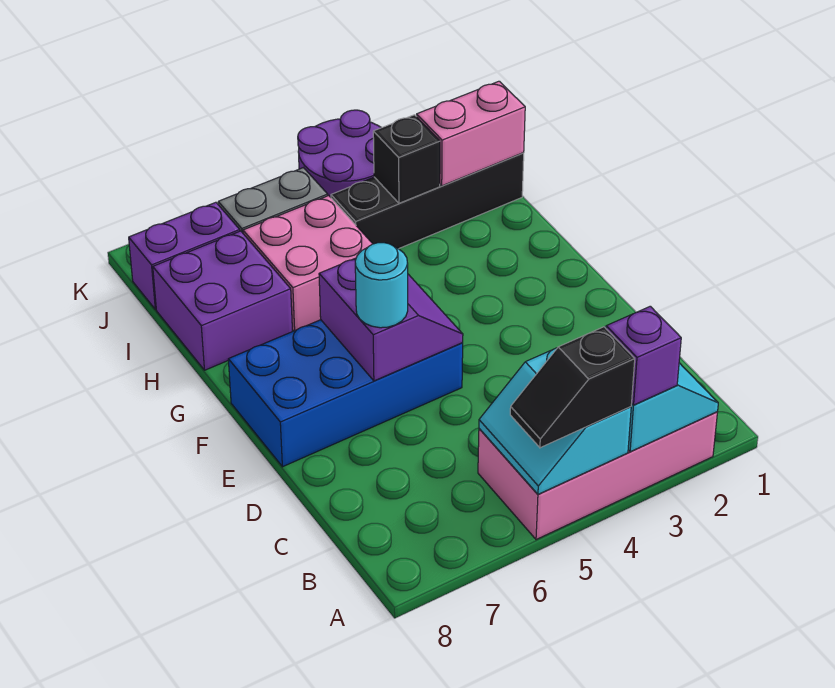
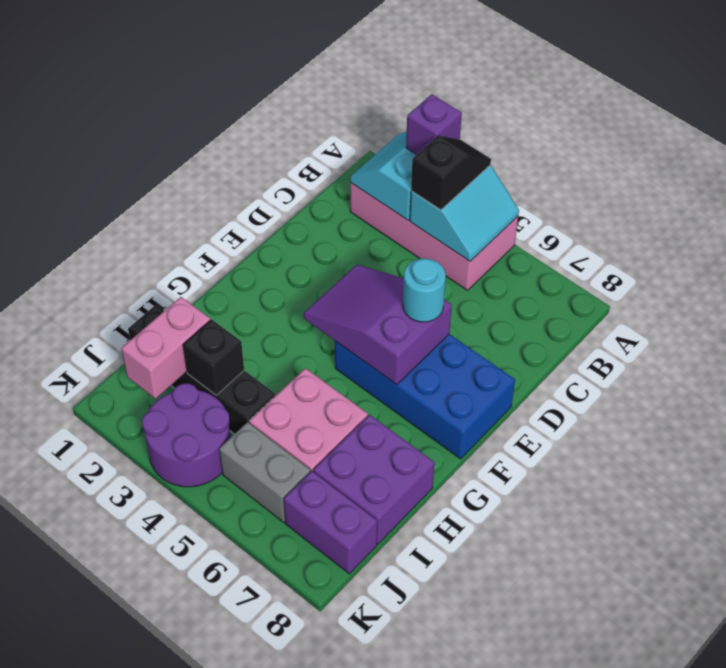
black slope A4:A5 level 3 top 4 -> black slope A4:B4 level 3 top B
purple slope E5:F6 level 2 top 6 -> purple slope E4:F6 level 2 top 6
pink brick I1:I2 level 2 -> pink brick I2:J2 level 2

